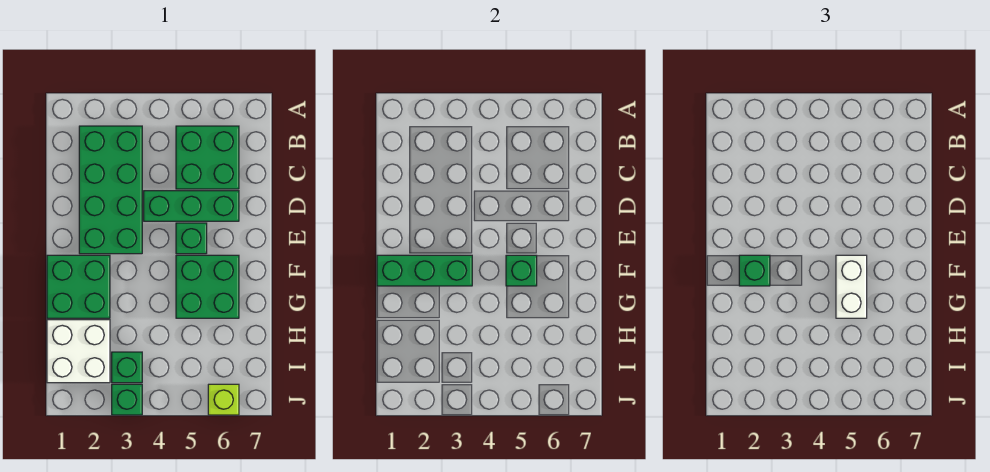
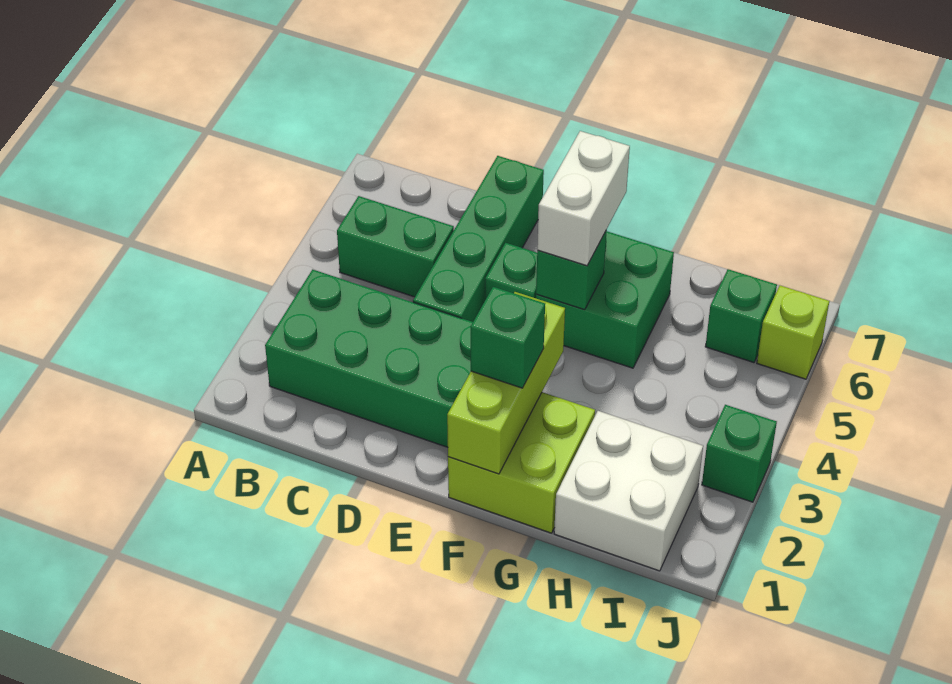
green brick B5:C6 level 1 -> green brick B5:C5 level 1
green brick D4:D6 level 1 -> green brick D4:D7 level 1
green brick F1:G2 level 1 -> lime brick F1:G2 level 1
green brick F1:F3 level 2 -> lime brick F1:F3 level 2
white brick F5:G5 level 3 -> white brick F5:F6 level 3
green brick I3 level 1 -> green brick I6 level 1

